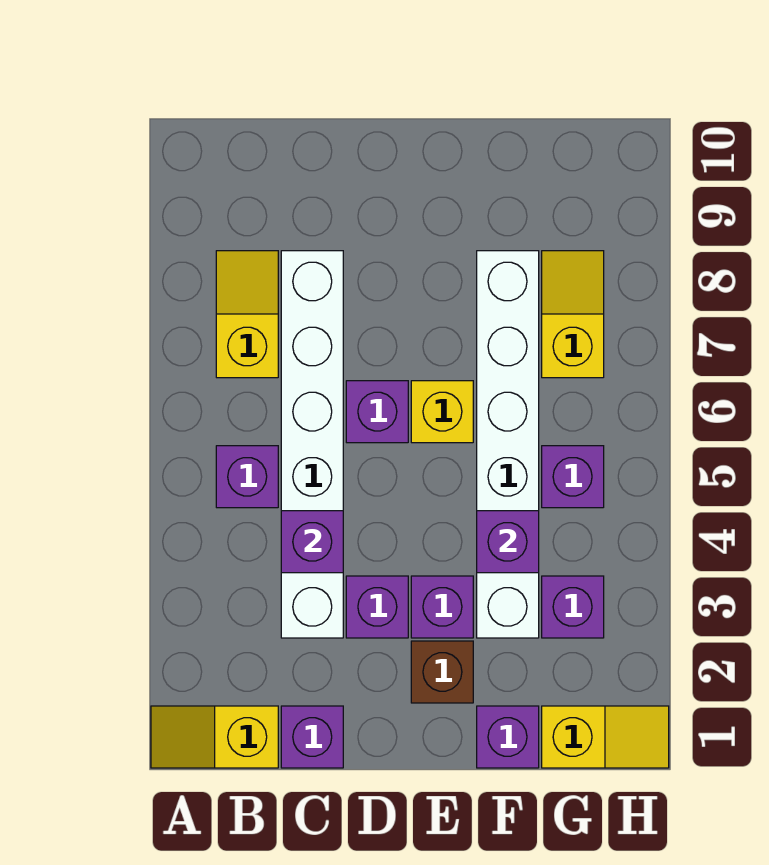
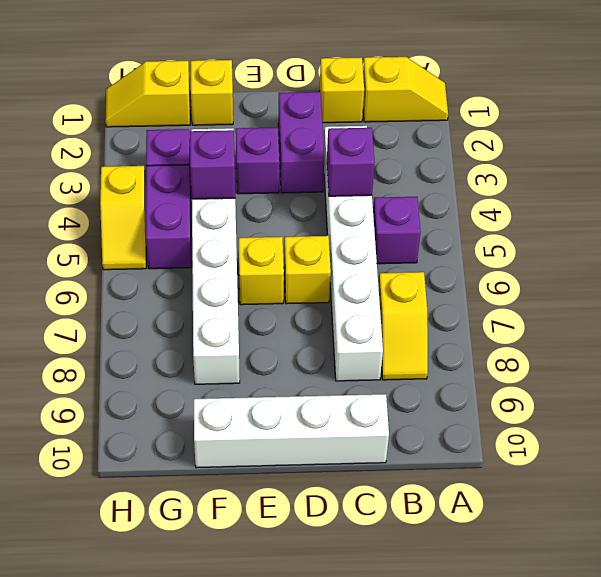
purple brick C1 level 1 -> yellow brick C1 level 1
none -> white brick C10:F10 level 1
purple brick D3 level 1 -> purple brick D2:D3 level 1
purple brick D6 level 1 -> yellow brick D6 level 1
brown brick E2 level 1 -> none
purple brick F1 level 1 -> yellow brick F1 level 1
purple brick G5 level 1 -> purple brick G4:G5 level 1
yellow slope G7:G8 level 1 top 7 -> yellow slope H4:H5 level 1 top 4

